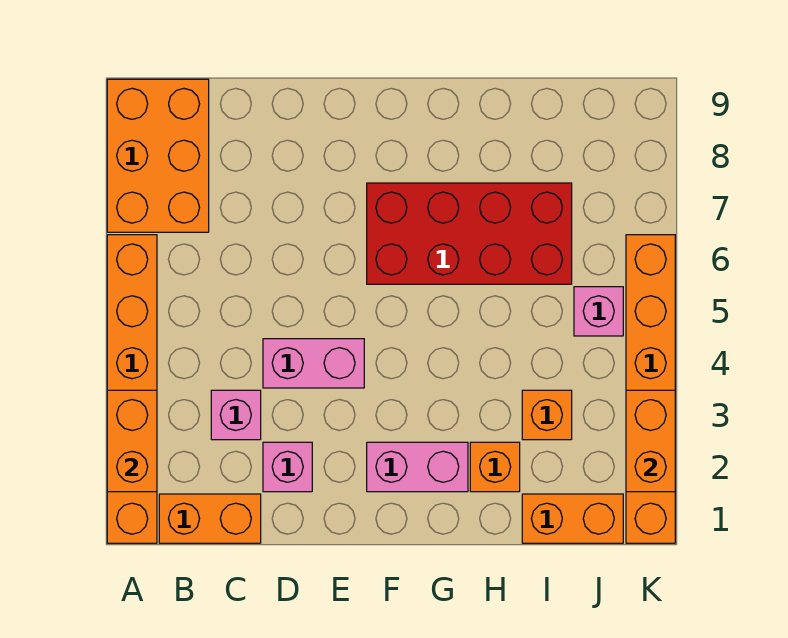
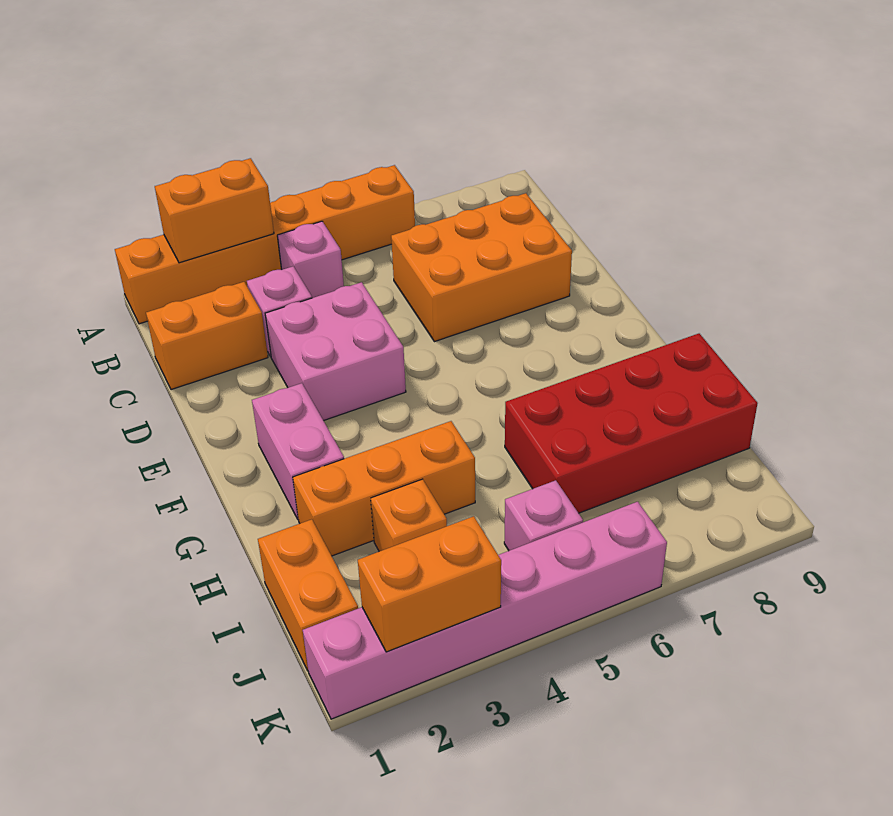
orange brick A7:B9 level 1 -> orange brick C6:D8 level 1
orange brick B1:C1 level 1 -> orange brick C1:C2 level 1
pink brick D2 level 1 -> pink brick B4 level 1
pink brick D4:E4 level 1 -> pink brick D3:E4 level 1
red brick F6:I7 level 1 -> red brick H6:I9 level 1
orange brick H2 level 1 -> orange brick H2:H4 level 1
orange brick K1:K6 level 1 -> pink brick K1:K6 level 1

